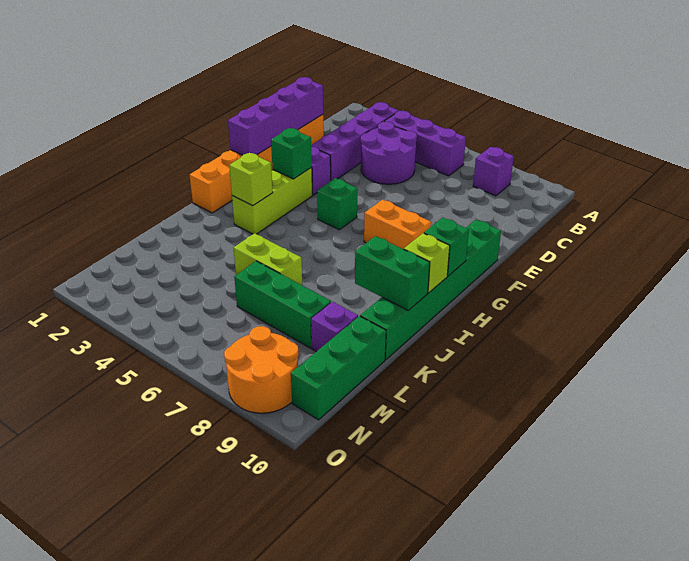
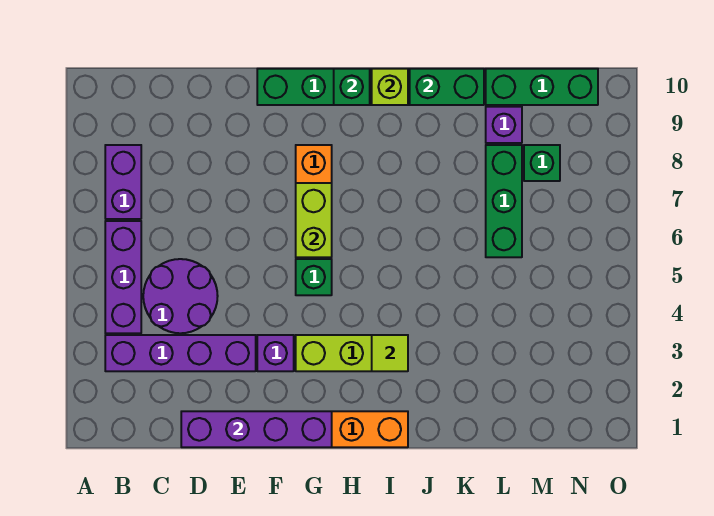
purple brick B8 level 1 -> purple brick B7:B8 level 1
green brick G3 level 2 -> green brick M8 level 1
lime brick I3 level 2 -> lime tile I3 level 2
green brick J9:J10 level 2 -> green brick J10:K10 level 2
lime brick K5:K6 level 1 -> lime brick G6:G7 level 2
orange round brick N8:O9 level 1 -> none

